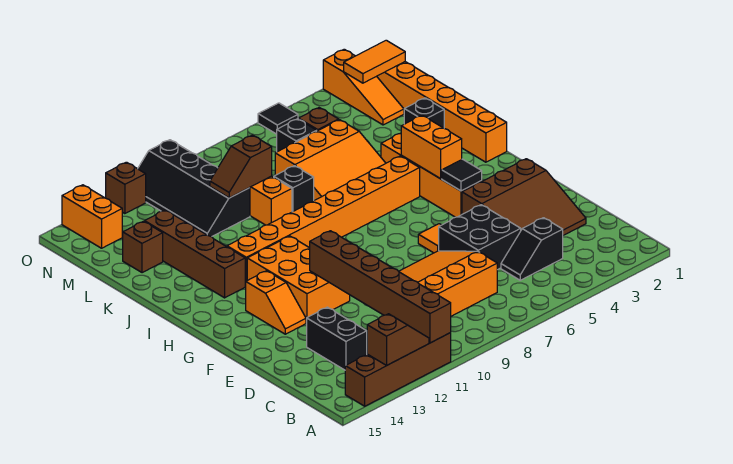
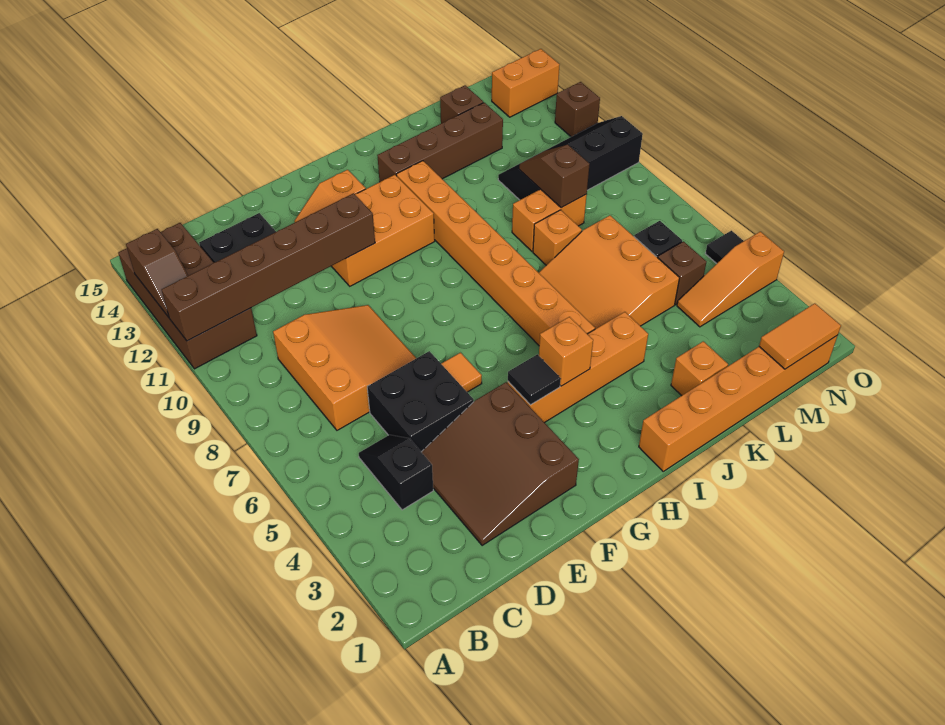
brown brick A11:A14 level 1 -> brown brick A11:B14 level 1
orange brick H4:I4 level 2 -> orange brick H4 level 2
black brick K2 level 1 -> orange brick K2 level 1
black brick K8 level 1 -> orange brick K8 level 1
orange slope M2:O2 level 1 top O -> orange slope M4:O4 level 1 top O
orange tile N1:N2 level 2 -> orange tile M1:N1 level 2

